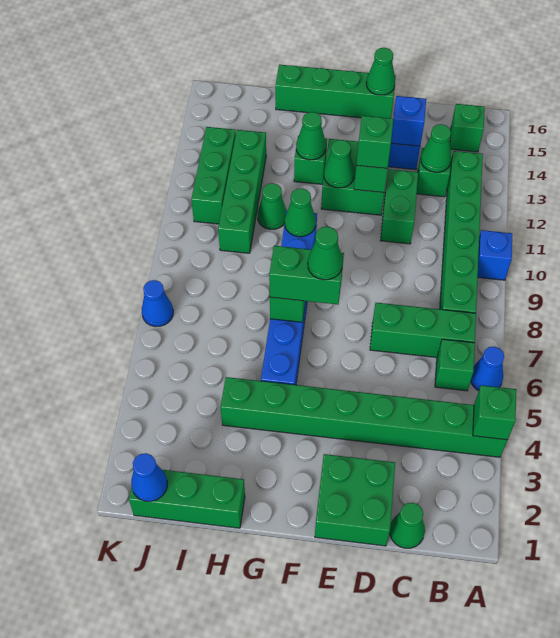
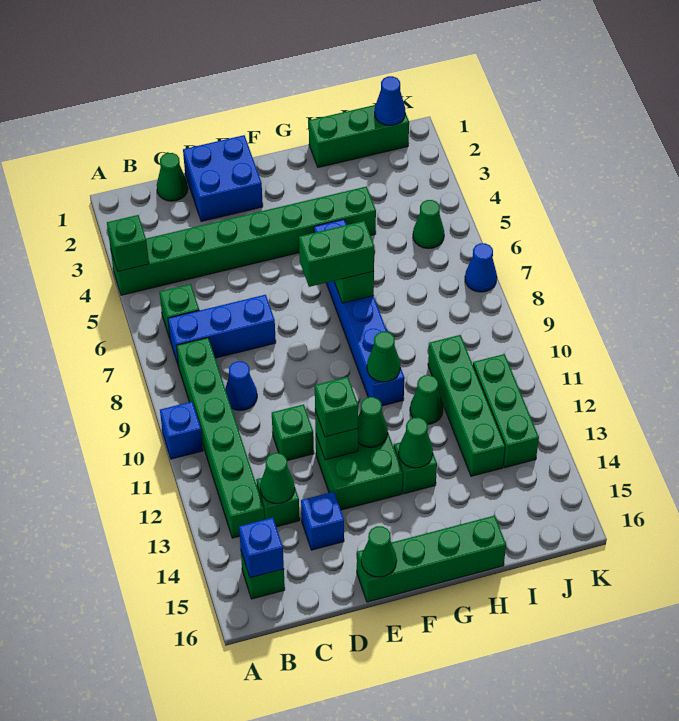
blue cone A6 level 1 -> blue cone C9 level 1
green brick B7:D7 level 1 -> blue brick B7:D7 level 1
green brick D1:E2 level 1 -> blue brick D1:E2 level 1
green brick D11:D12 level 1 -> green brick D11 level 1
blue brick D14 level 2 -> blue brick B15 level 2
green cone F7 level 4 -> green cone J5 level 1

